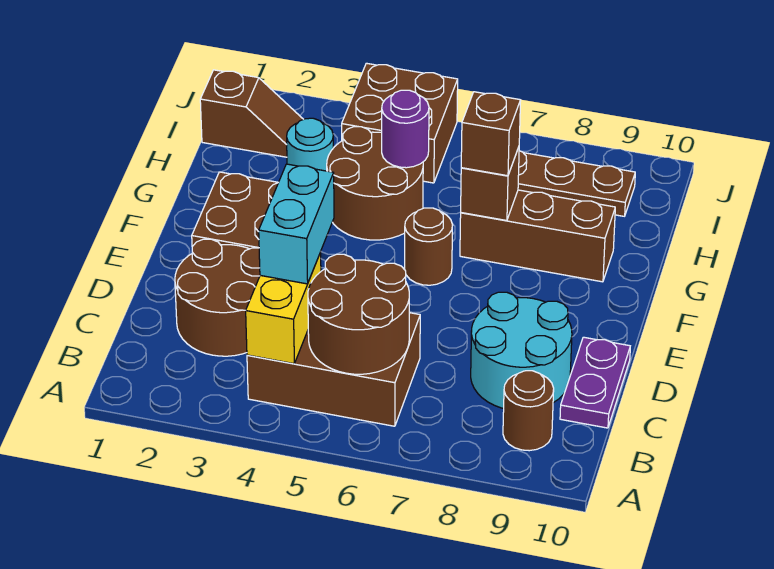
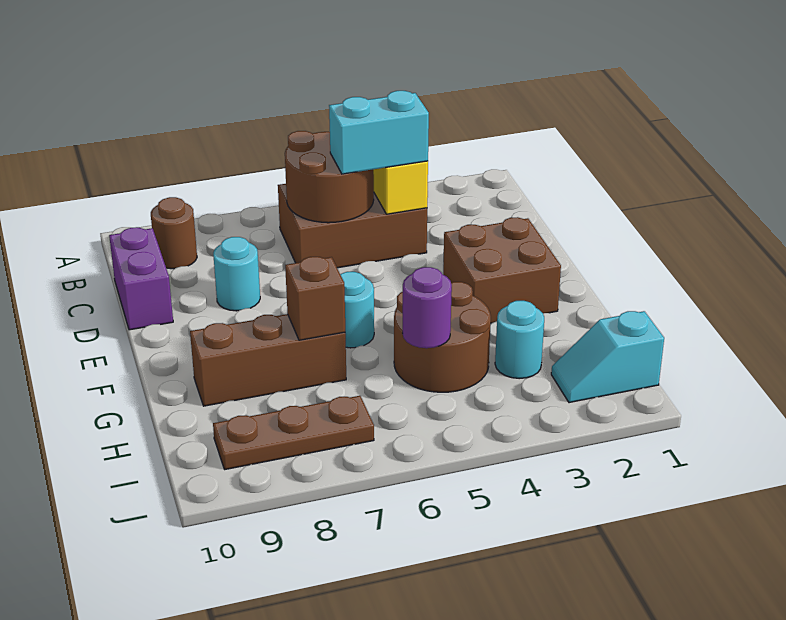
brown round brick C2:D3 level 1 -> none
cyan brick C4:D4 level 3 -> cyan brick C4:C5 level 3
cyan round brick C8:D9 level 1 -> cyan round brick D8 level 1
purple plate C10:D10 level 1 -> purple brick C10:D10 level 1
brown round brick F6 level 1 -> cyan round brick F6 level 1
brown brick G7 level 3 -> none
brown slope I1:I2 level 1 top 1 -> cyan slope I1:I2 level 1 top 1
brown brick I4:J5 level 1 -> none

